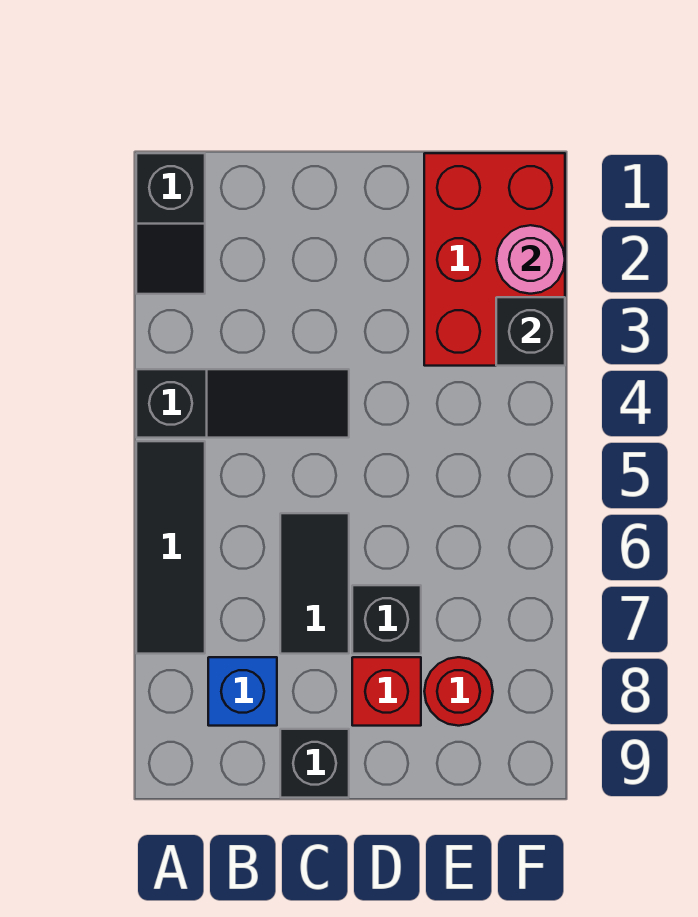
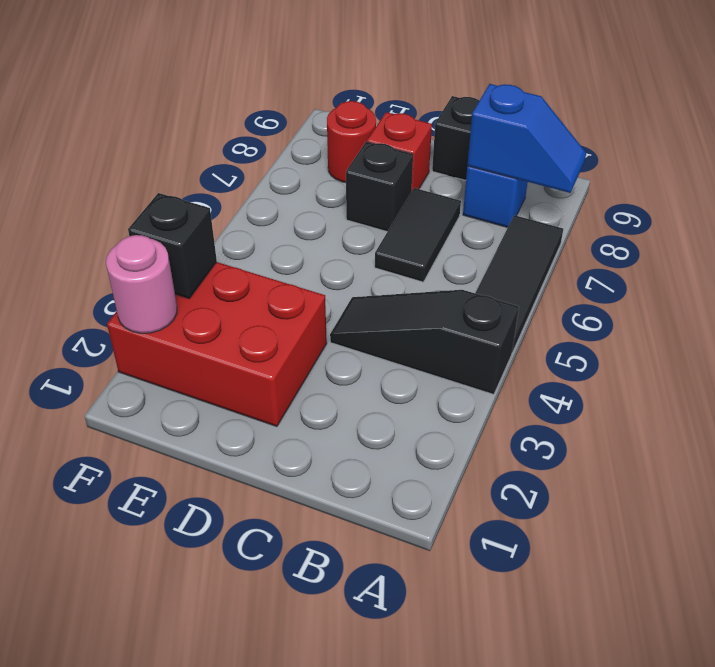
black slope A1:A2 level 1 top 1 -> none
none -> blue slope A8:B8 level 2 top B
red brick E1:F3 level 1 -> red brick D2:F3 level 1

